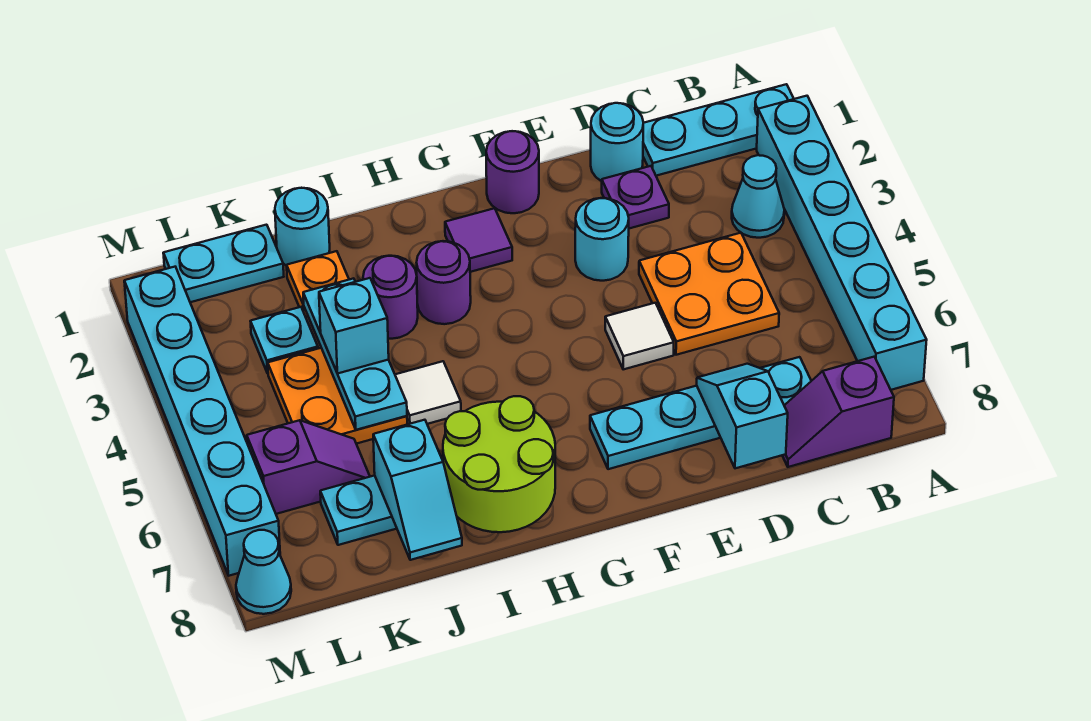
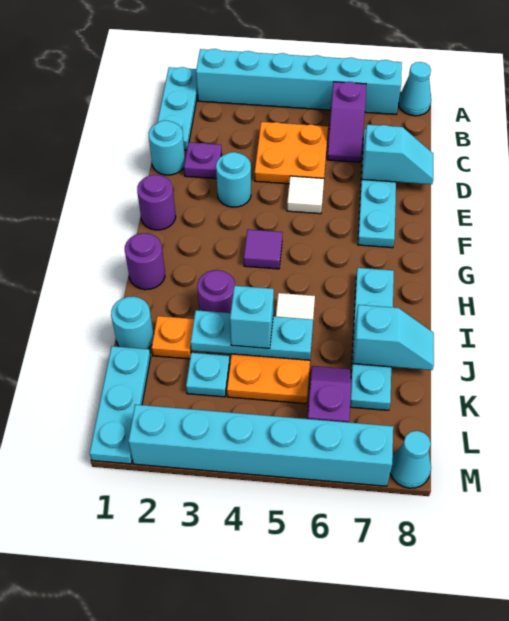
cyan cone B3 level 1 -> cyan cone A8 level 1
purple slope B8:C8 level 1 top B -> purple slope B6:C6 level 1 top B
cyan slope D7:D8 level 2 top 8 -> cyan slope D7:D8 level 2 top 7
purple tile G2 level 1 -> purple tile G4 level 1
purple round brick H3 level 1 -> purple round brick H1 level 1
lime round brick H7:I8 level 2 -> none
cyan plate K1:L1 level 1 -> cyan plate K1:M1 level 1

